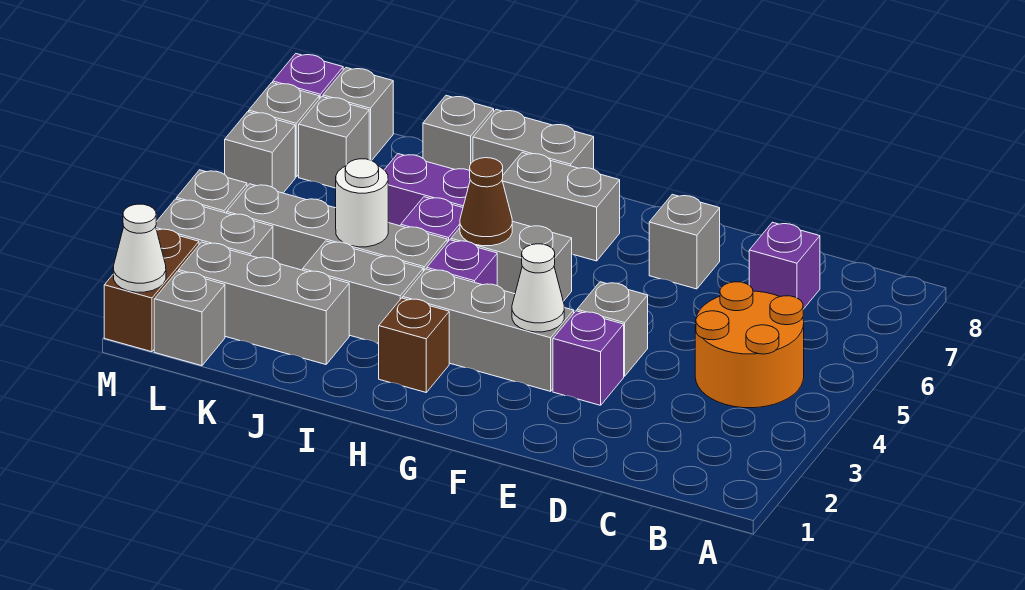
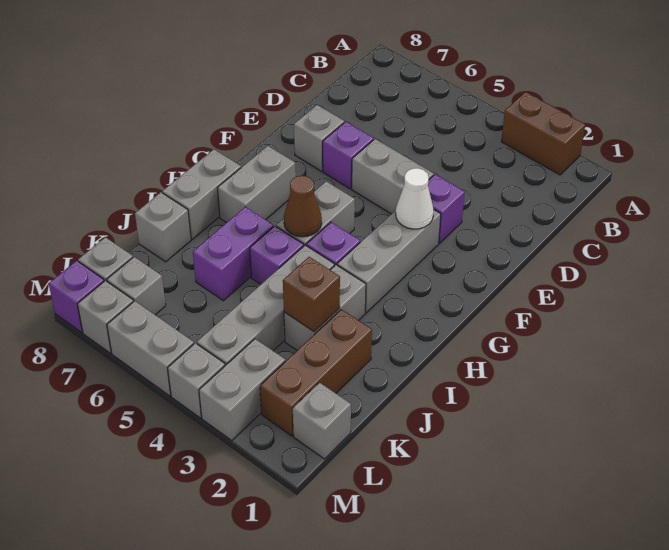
orange round brick B4:C5 level 1 -> none
purple brick C7 level 1 -> purple brick E6 level 1
grey brick E4 level 1 -> grey brick E4:E5 level 1
brown brick H2 level 1 -> brown brick J3 level 2
grey brick J2:L2 level 1 -> brown brick J2:L2 level 1
white round brick J4 level 2 -> none
brown brick M1:M2 level 1 -> brown brick A2:A3 level 1
white cone M1 level 2 -> none
grey brick M6 level 1 -> grey brick M5:M6 level 1

